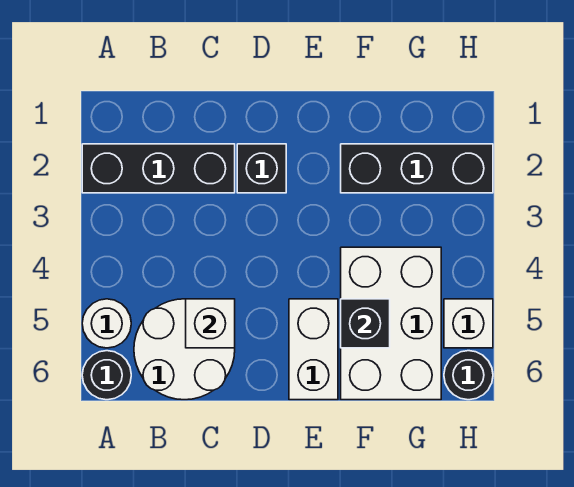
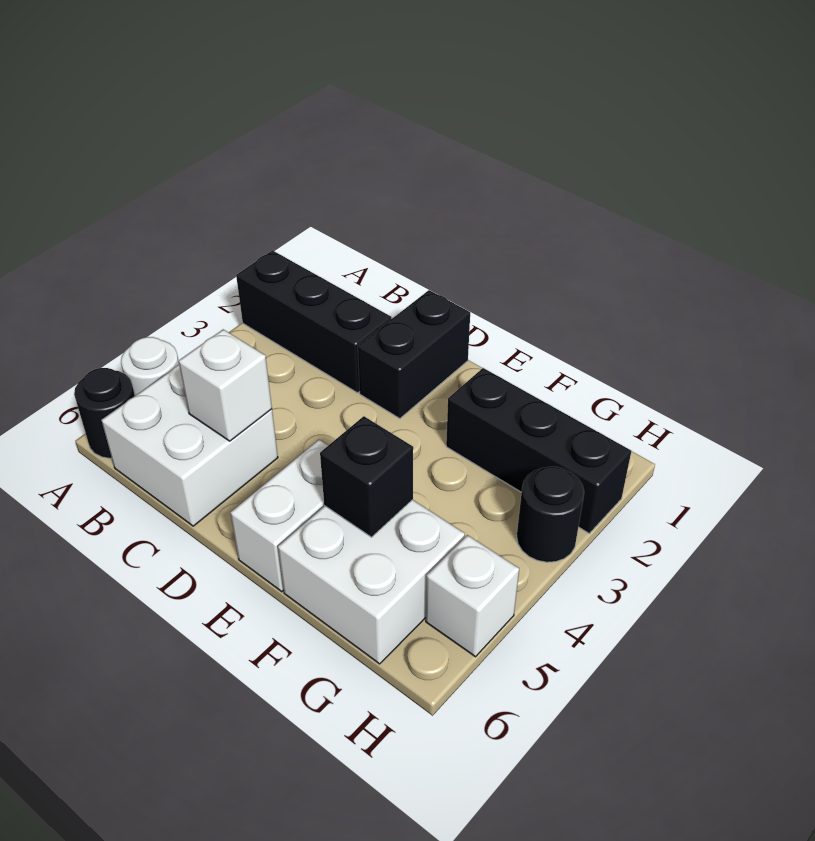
white round brick B5:C6 level 1 -> white brick B5:C6 level 1
black brick D2 level 1 -> black brick D1:D2 level 1
white brick F4:G6 level 1 -> white brick F5:G6 level 1
black round brick H6 level 1 -> black round brick H3 level 1

